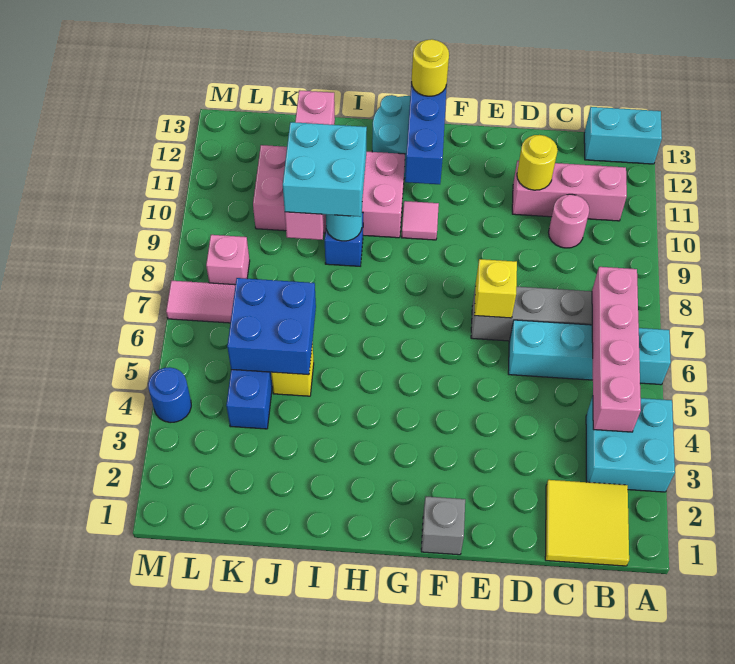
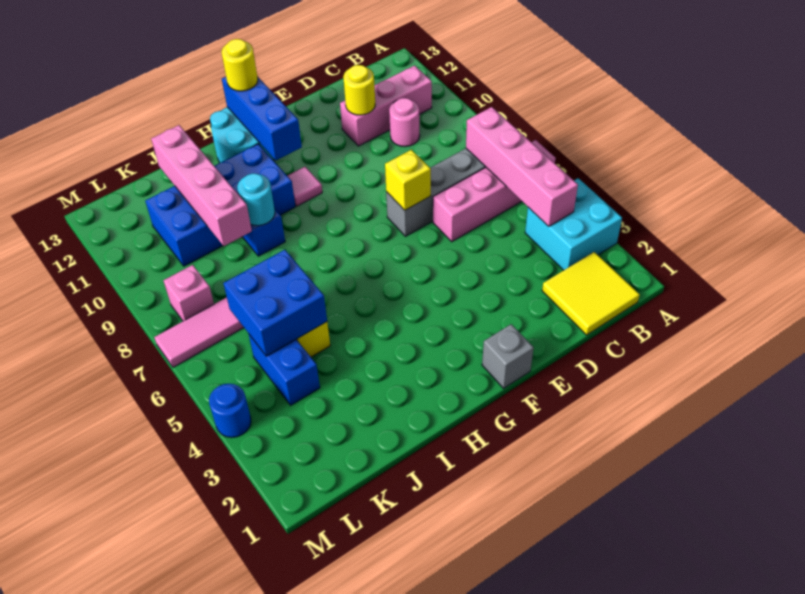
cyan brick A6:D6 level 1 -> pink brick A6:D6 level 1
cyan brick A13:B13 level 1 -> none
pink brick H10:K11 level 1 -> blue brick H10:K11 level 1
cyan brick I9:J10 level 3 -> none

